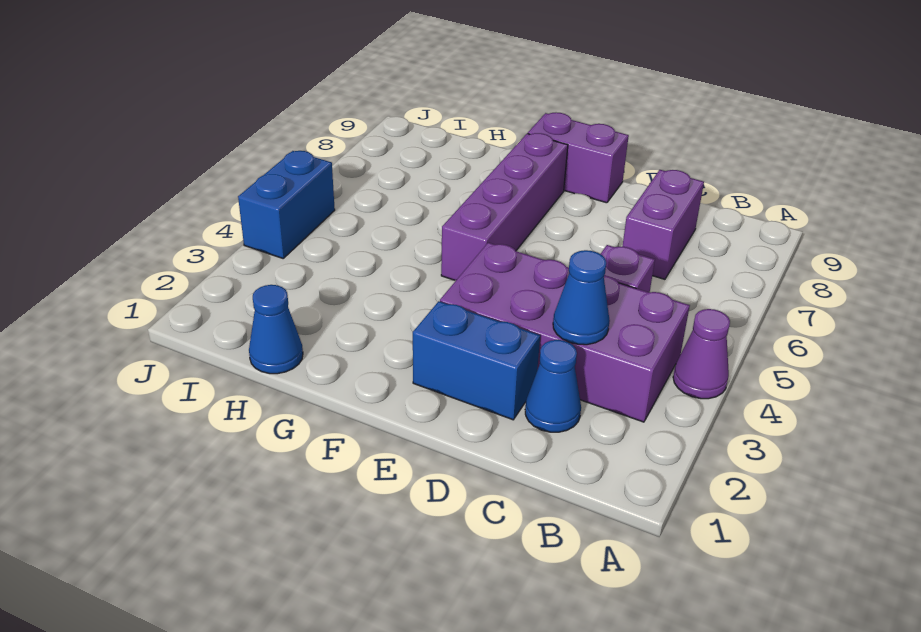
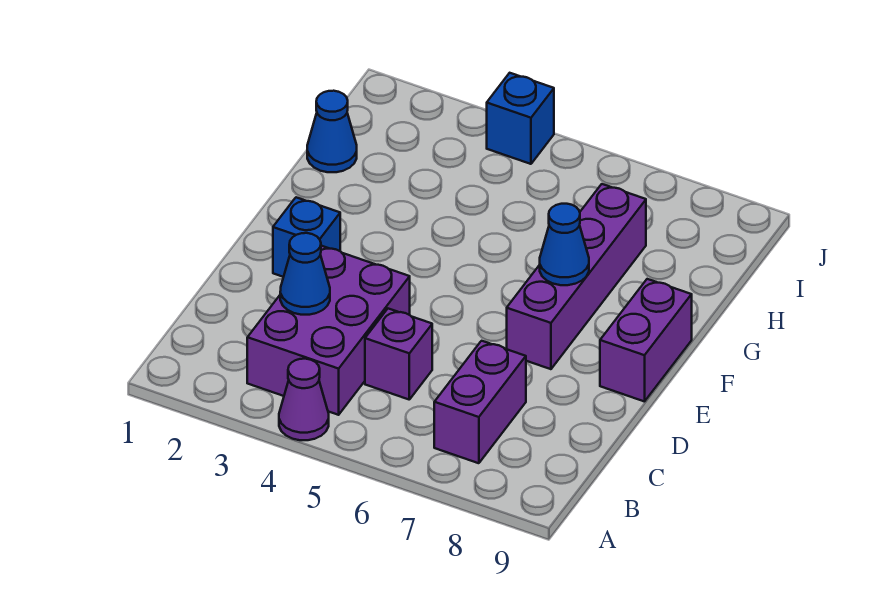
purple brick B3:E4 level 1 -> purple brick B3:D4 level 1
blue cone C2 level 1 -> blue cone F7 level 2
purple brick C7:C8 level 1 -> purple brick B7:C7 level 1
blue brick D2:E2 level 1 -> blue brick E2 level 1
purple brick F5:F8 level 1 -> purple brick E7:H7 level 1
blue brick J4:J5 level 1 -> blue brick J4 level 1

